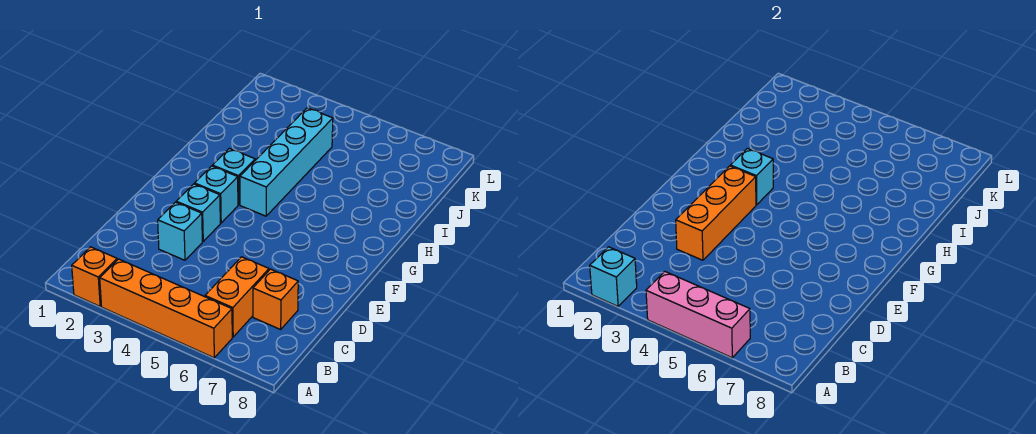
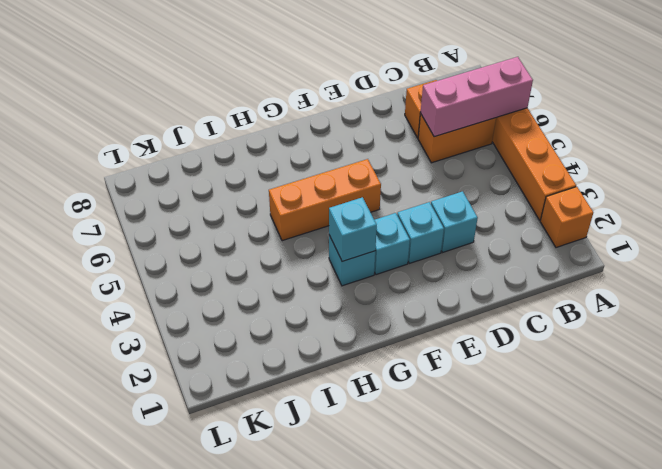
cyan brick A2 level 2 -> none
pink brick A4:A6 level 2 -> pink brick A6:C6 level 2
orange brick D3:F3 level 2 -> orange brick F5:H5 level 1
cyan brick G4:J4 level 1 -> none

